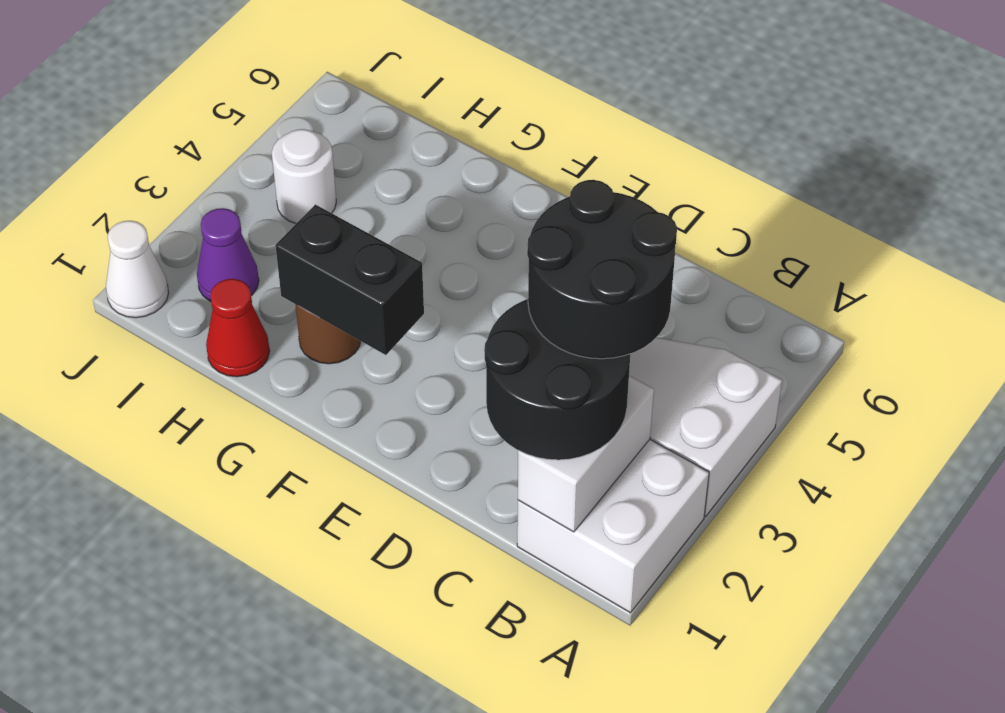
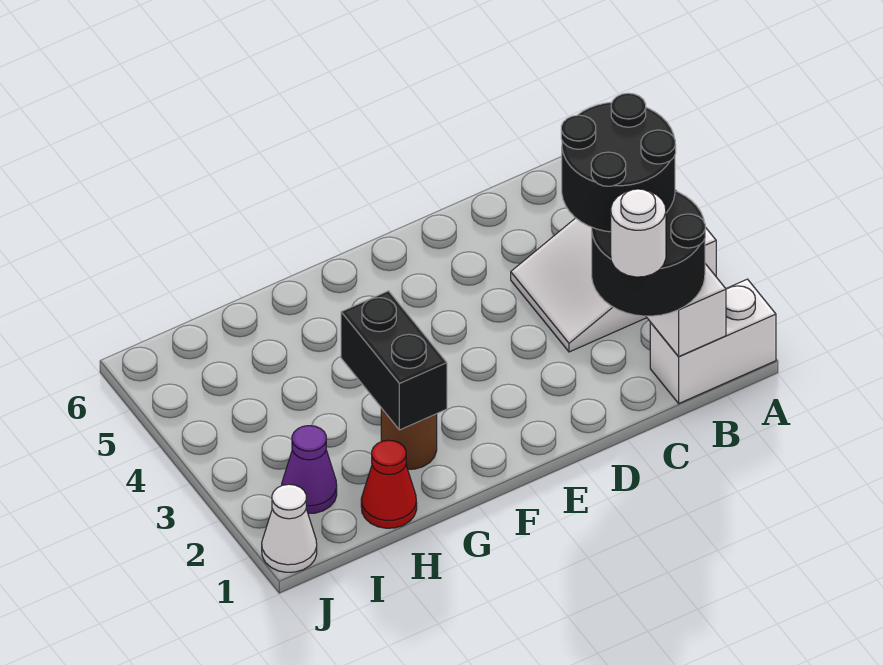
white brick A1:B2 level 1 -> white brick A1:B1 level 1
black brick F2:G2 level 2 -> black brick G2:G3 level 2
white round brick I4 level 1 -> white round brick C1 level 4

